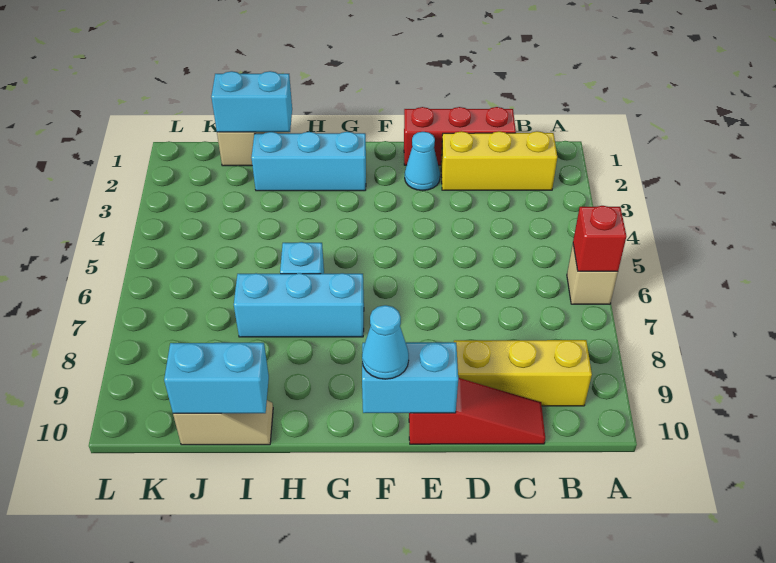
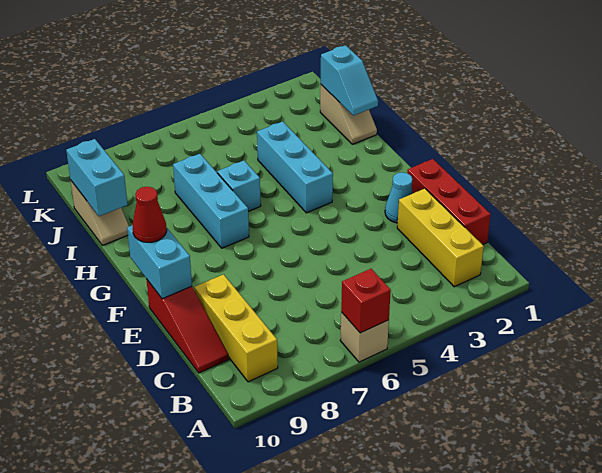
cyan cone F10 level 3 -> red cone F10 level 3
cyan brick G2:I2 level 1 -> cyan brick G4:I4 level 1
cyan brick I1:J1 level 2 -> cyan slope I1:J1 level 2 top J

